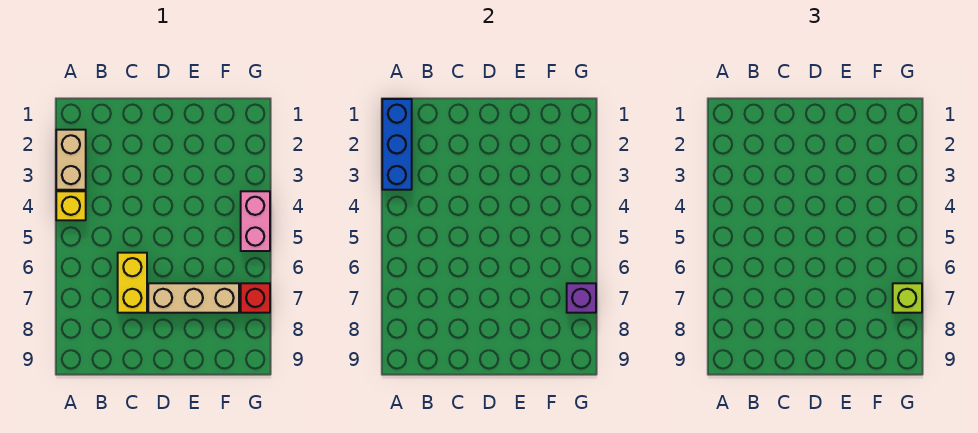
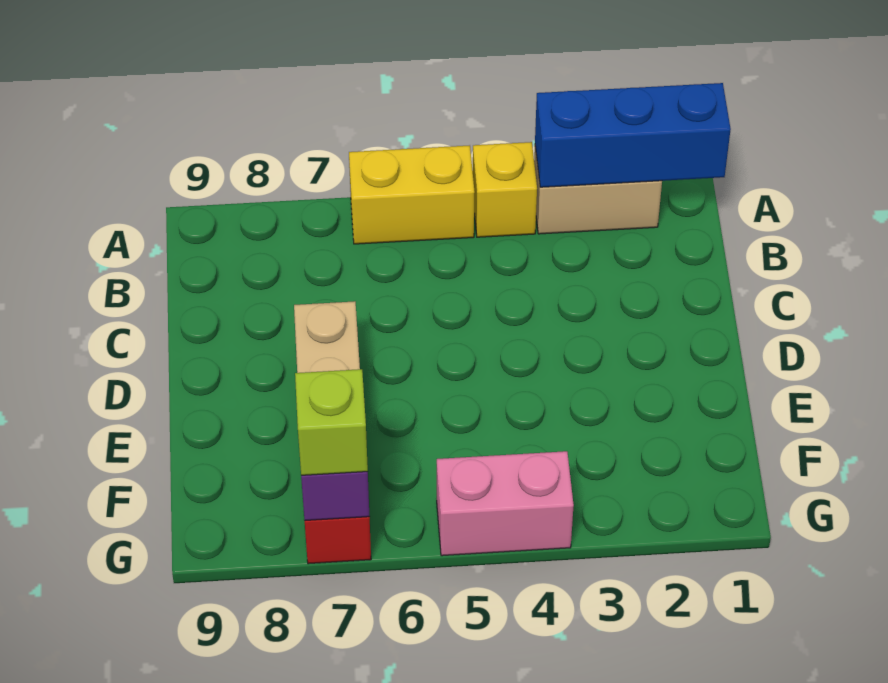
yellow brick C6:C7 level 1 -> yellow brick A5:A6 level 1

